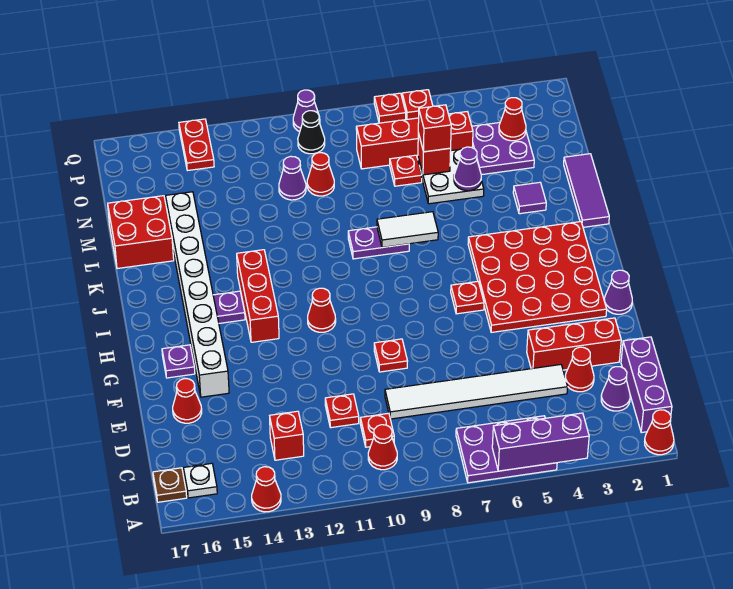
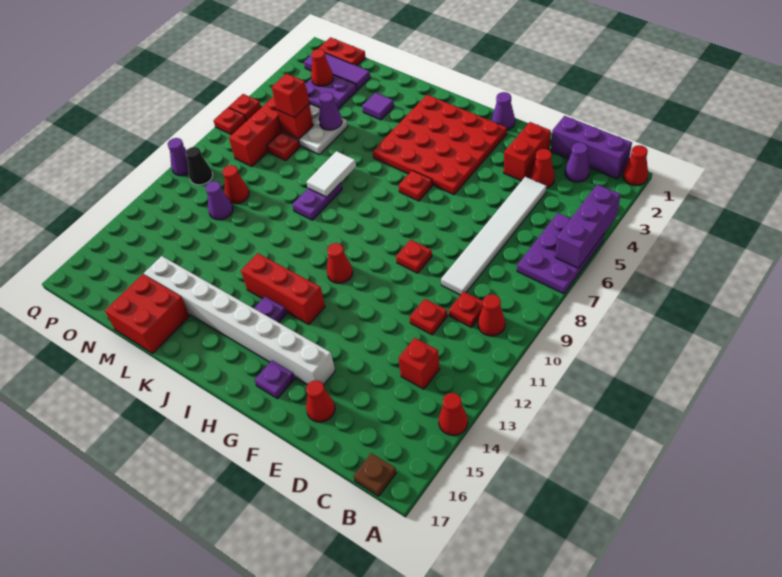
white plate B16 level 1 -> none
red brick E2:E4 level 1 -> red brick E2:E3 level 1
purple tile K1:M1 level 1 -> purple tile N2:P2 level 1
red plate P14:Q14 level 1 -> red plate O1:P1 level 1

